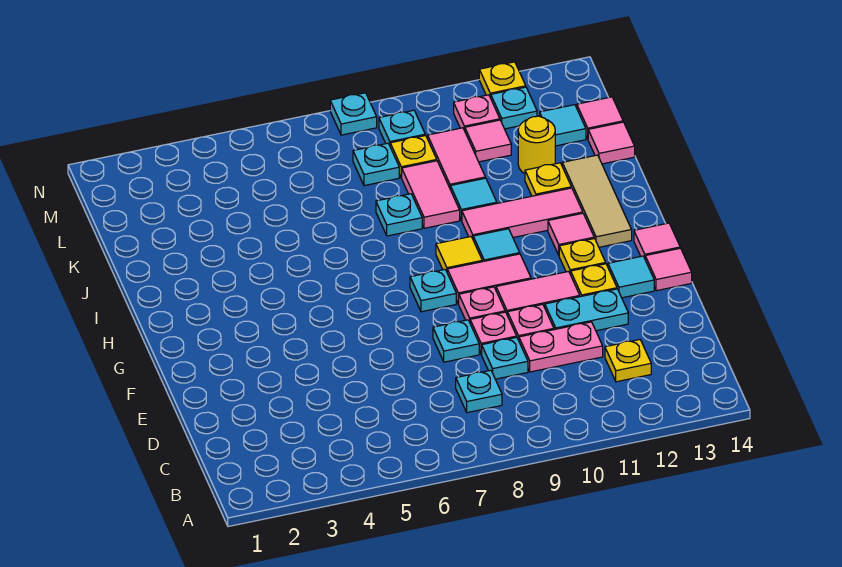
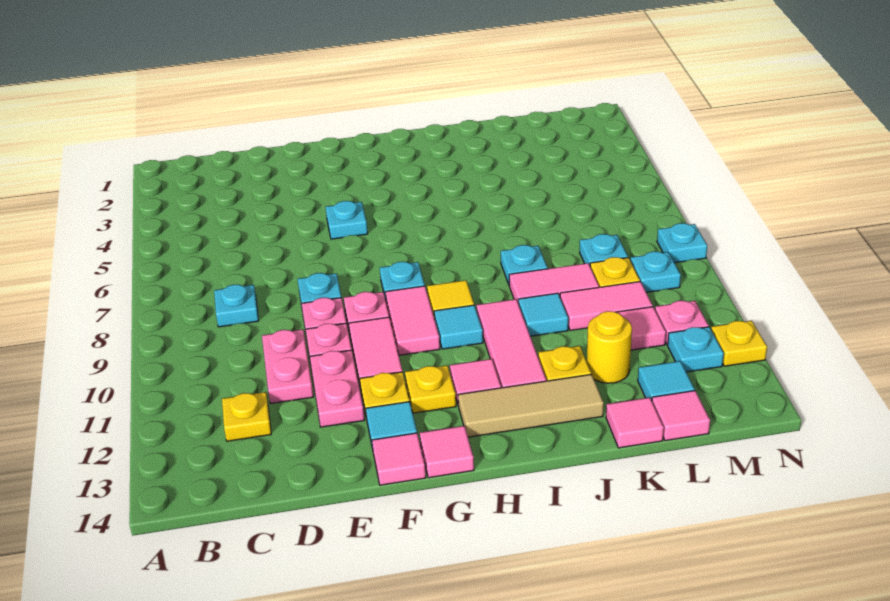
cyan plate D9 level 1 -> cyan plate F5 level 1
cyan plate E11:E12 level 1 -> pink plate E11:E12 level 1

